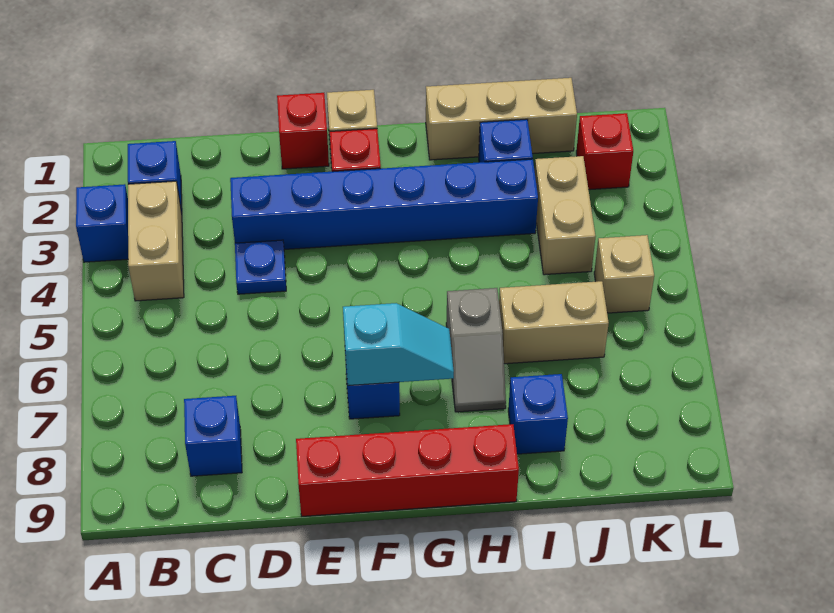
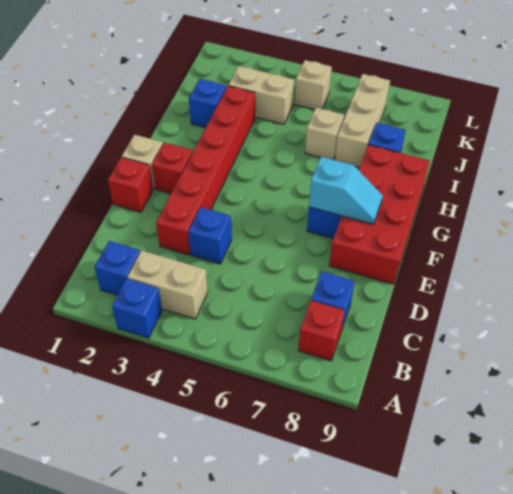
blue brick D3:I3 level 1 -> red brick D3:I3 level 1
blue plate D4 level 1 -> blue brick D4 level 1
red brick E9:H9 level 1 -> red brick E8:H9 level 1
cyan slope F7:G7 level 2 top F -> cyan slope F7:F8 level 2 top 7
tan brick H1:J1 level 1 -> tan brick I7:K7 level 1
grey slope H6:H7 level 1 top 6 -> none
tan brick I6:J6 level 1 -> tan brick I6 level 1
red brick K2 level 1 -> red brick B8 level 1

